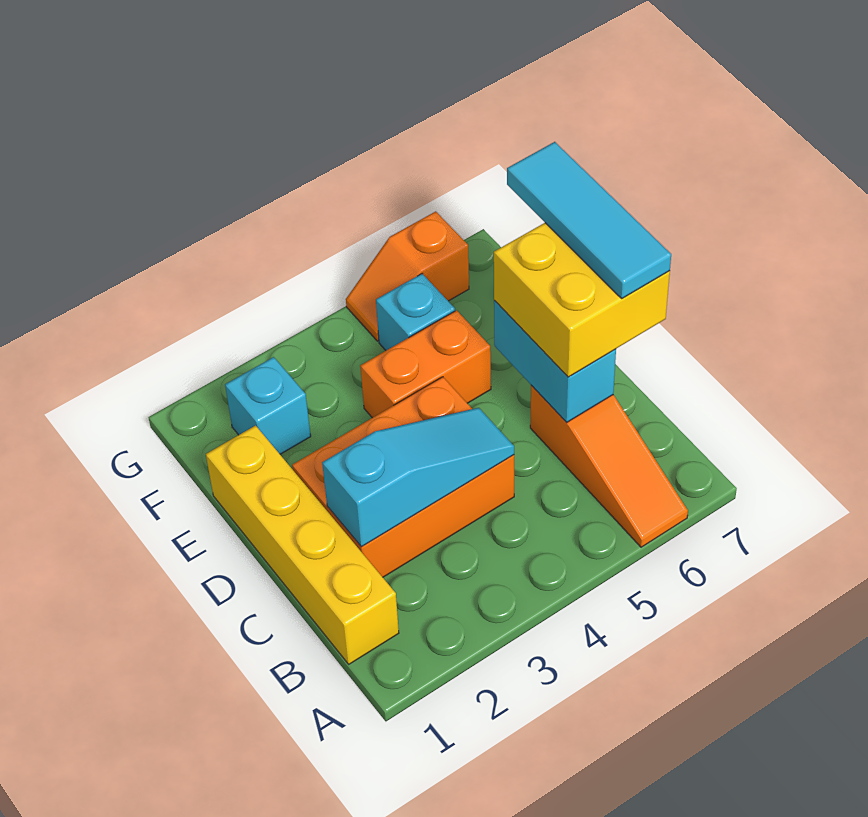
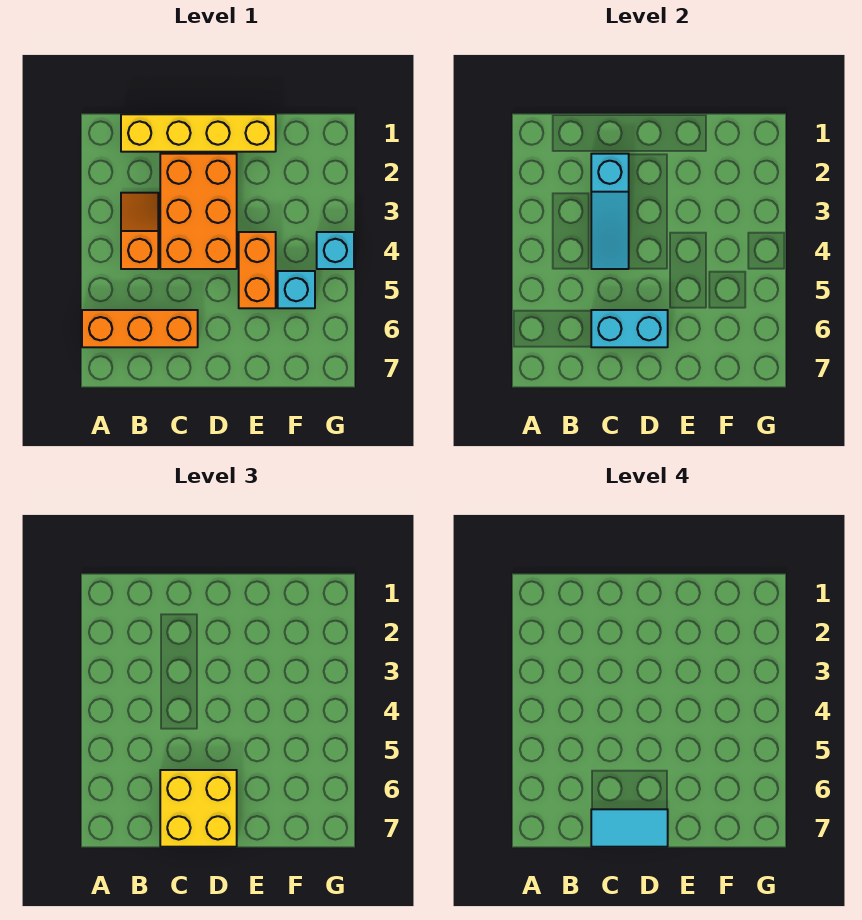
orange slope A6:C6 level 1 top C -> orange brick A6:C6 level 1
cyan tile C7:E7 level 4 -> cyan tile C7:D7 level 4
cyan brick F2 level 1 -> cyan brick G4 level 1
orange slope G5:G6 level 1 top 6 -> orange slope B3:B4 level 1 top 4

